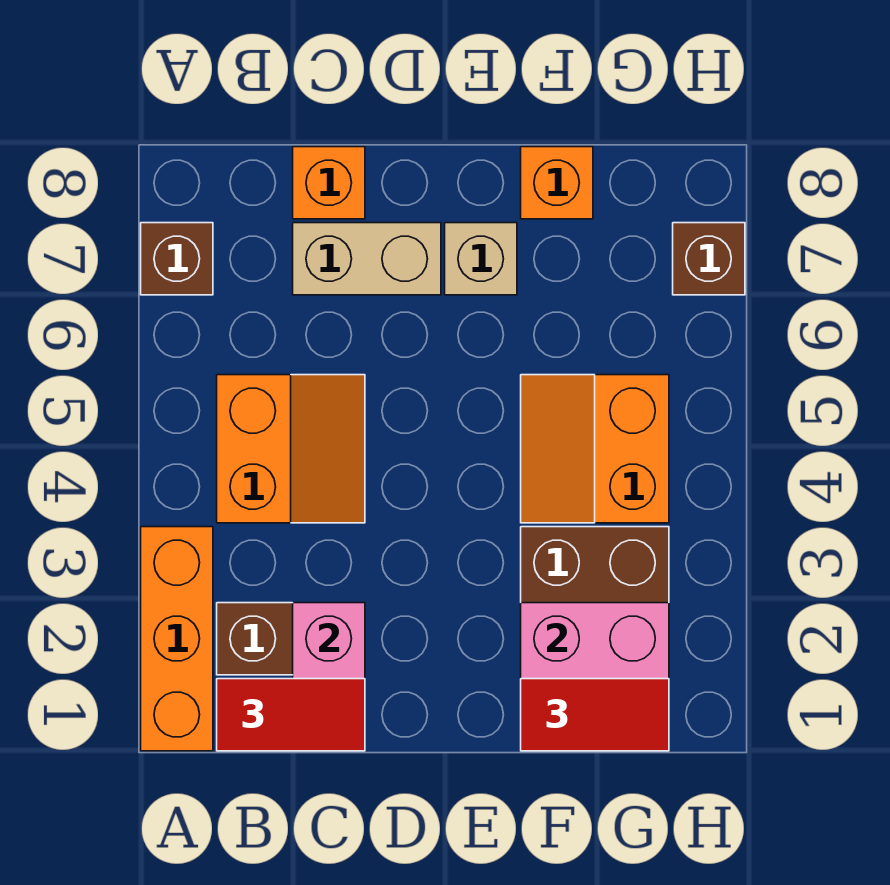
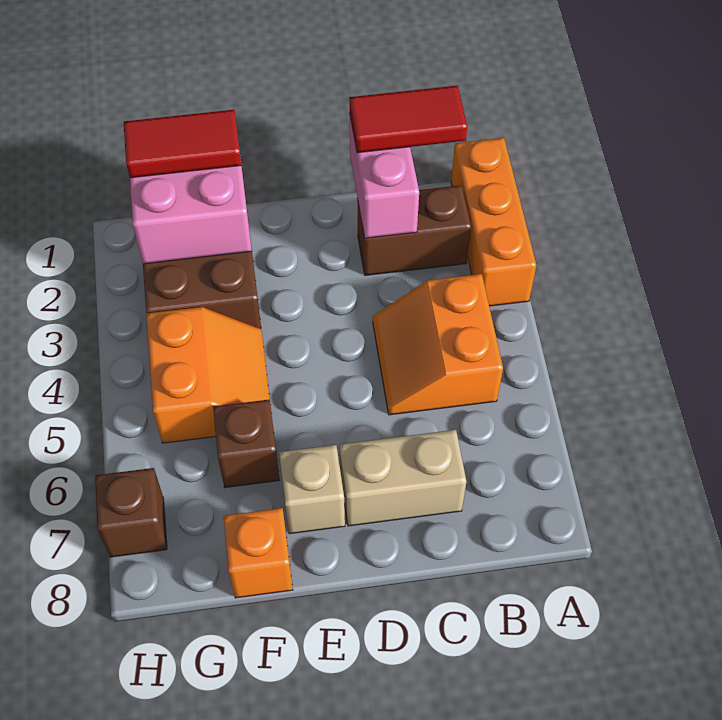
brown brick A7 level 1 -> brown brick F6 level 1
orange brick C8 level 1 -> none

